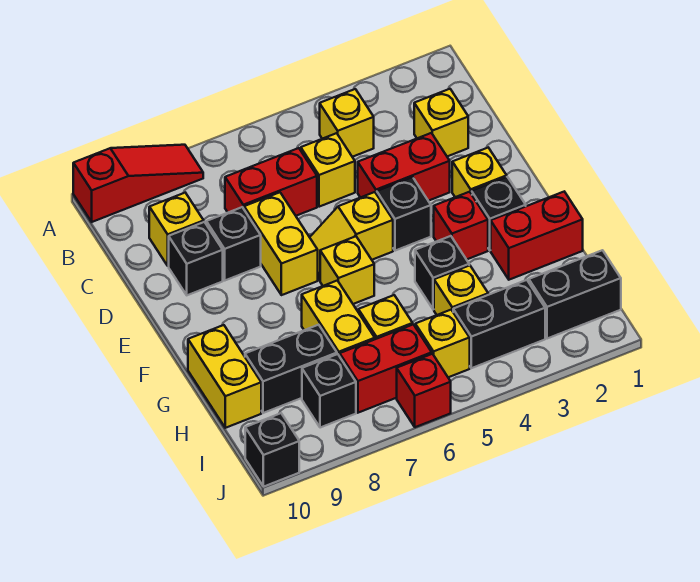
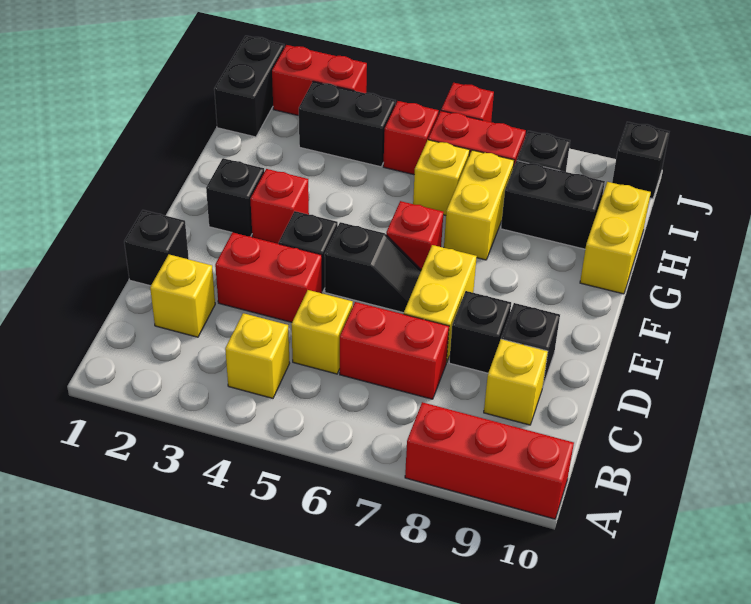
red slope A8:A10 level 1 top 10 -> red brick A8:A10 level 1
yellow brick E2 level 1 -> none
yellow slope E5:E6 level 1 top 5 -> black slope E5:E6 level 1 top 5
yellow brick F6 level 1 -> red brick F6 level 1
red brick G1:G2 level 1 -> red brick J2:J3 level 1
black brick G4 level 1 -> black brick D1 level 1
yellow brick H4 level 1 -> none
black brick I1:I2 level 1 -> black brick I1:J1 level 1
yellow brick I5 level 1 -> red brick I5 level 1

